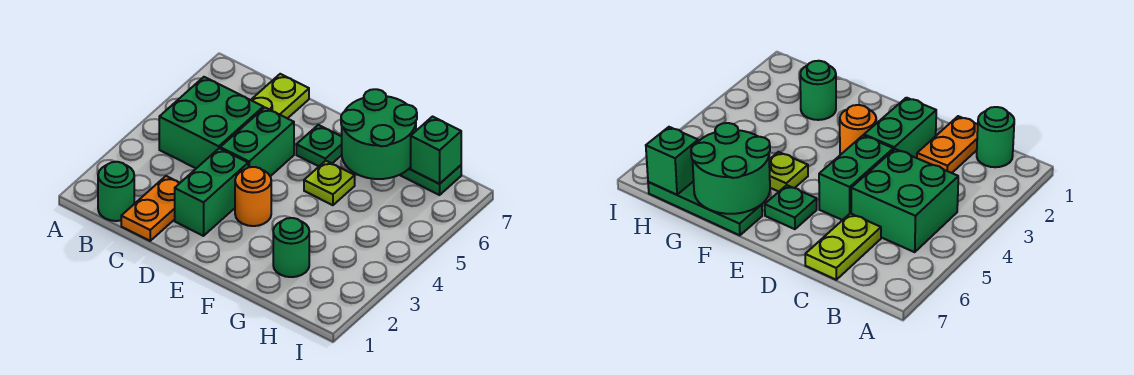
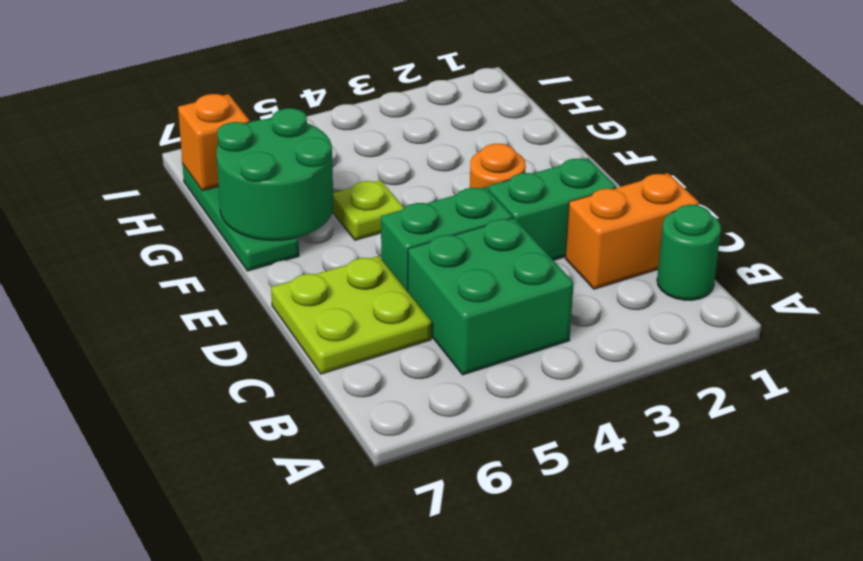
orange plate C1:C2 level 1 -> orange brick C1:C2 level 1
lime plate C6:C7 level 1 -> lime plate C6:D7 level 1
green plate E6 level 1 -> none
green round brick G2 level 1 -> none
green brick H7 level 2 -> orange brick H7 level 2

